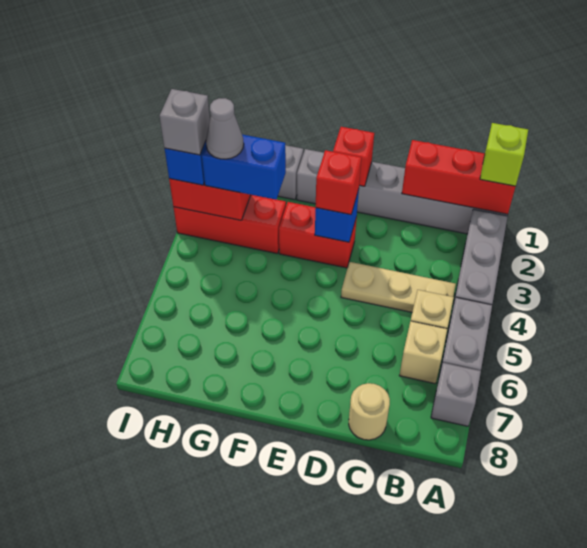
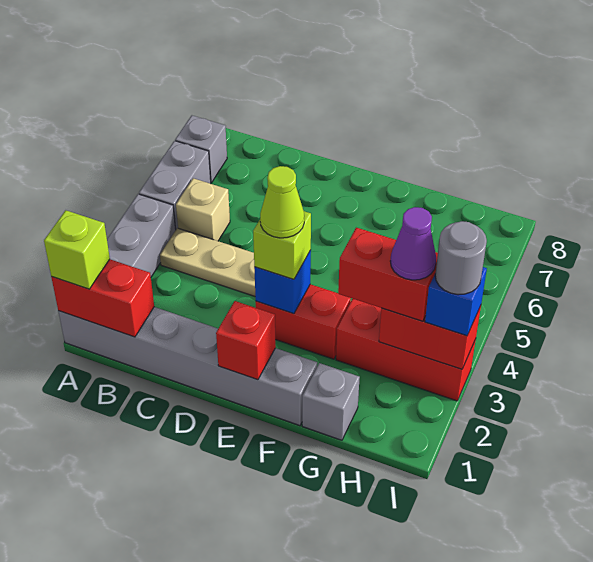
red brick A1:C1 level 2 -> red brick A1:B1 level 2
tan brick B6 level 1 -> none
tan round brick C8 level 1 -> none
red brick E3 level 3 -> lime brick E3 level 3
none -> lime cone E3 level 4
blue brick G3:H3 level 3 -> red brick G3:H3 level 3
grey cone H3 level 4 -> purple cone H3 level 4
grey brick I3 level 4 -> grey round brick I3 level 4

